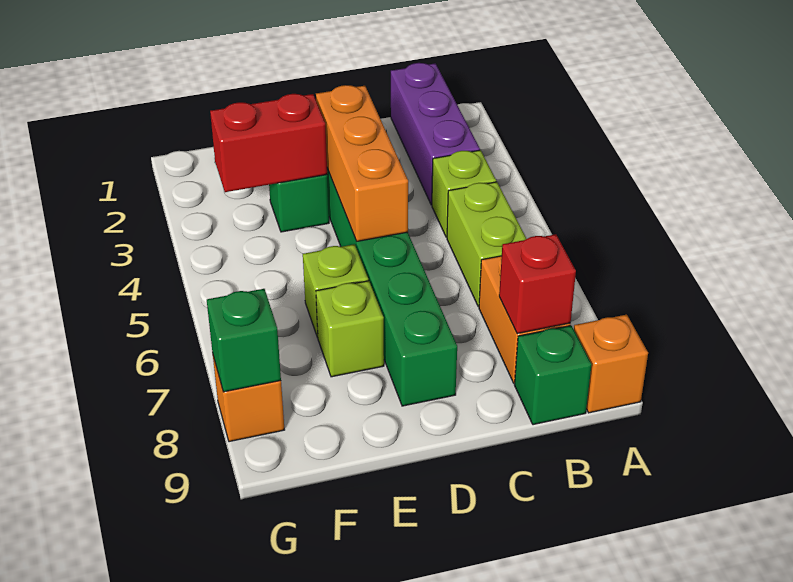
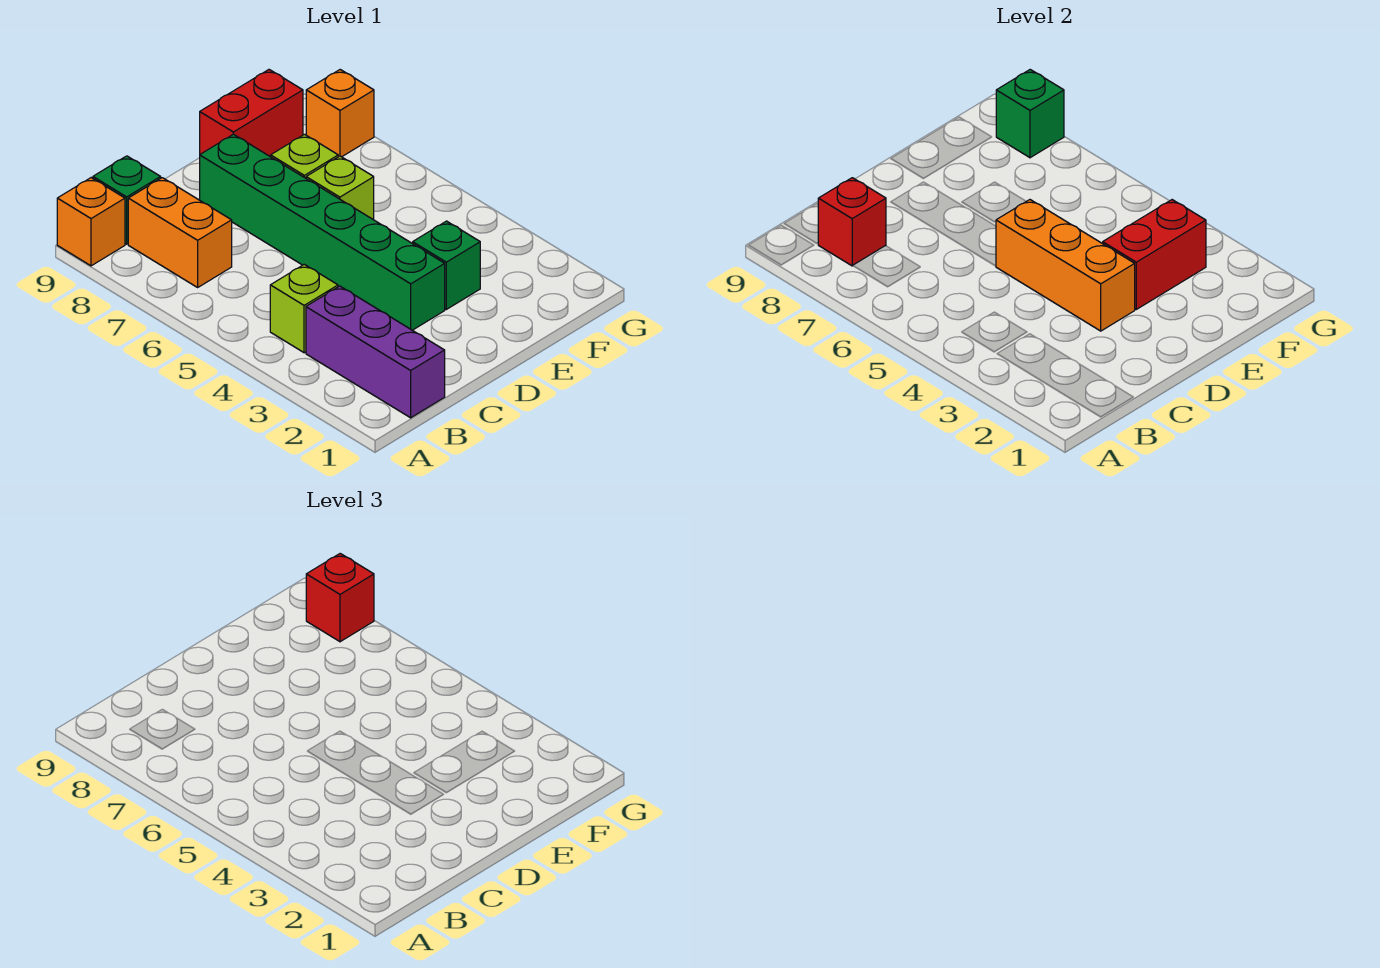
lime brick B5:B6 level 1 -> none
none -> red brick E9:F9 level 1
none -> red brick G8 level 3

